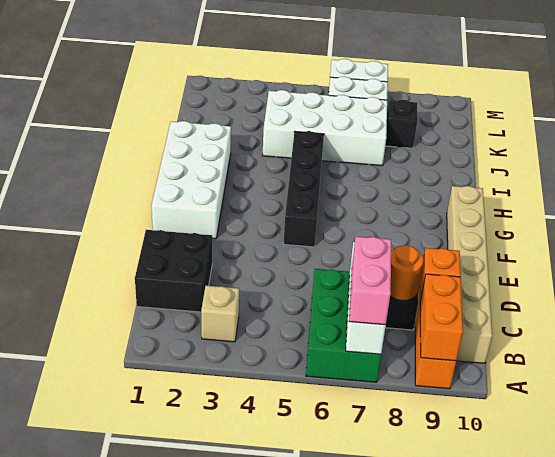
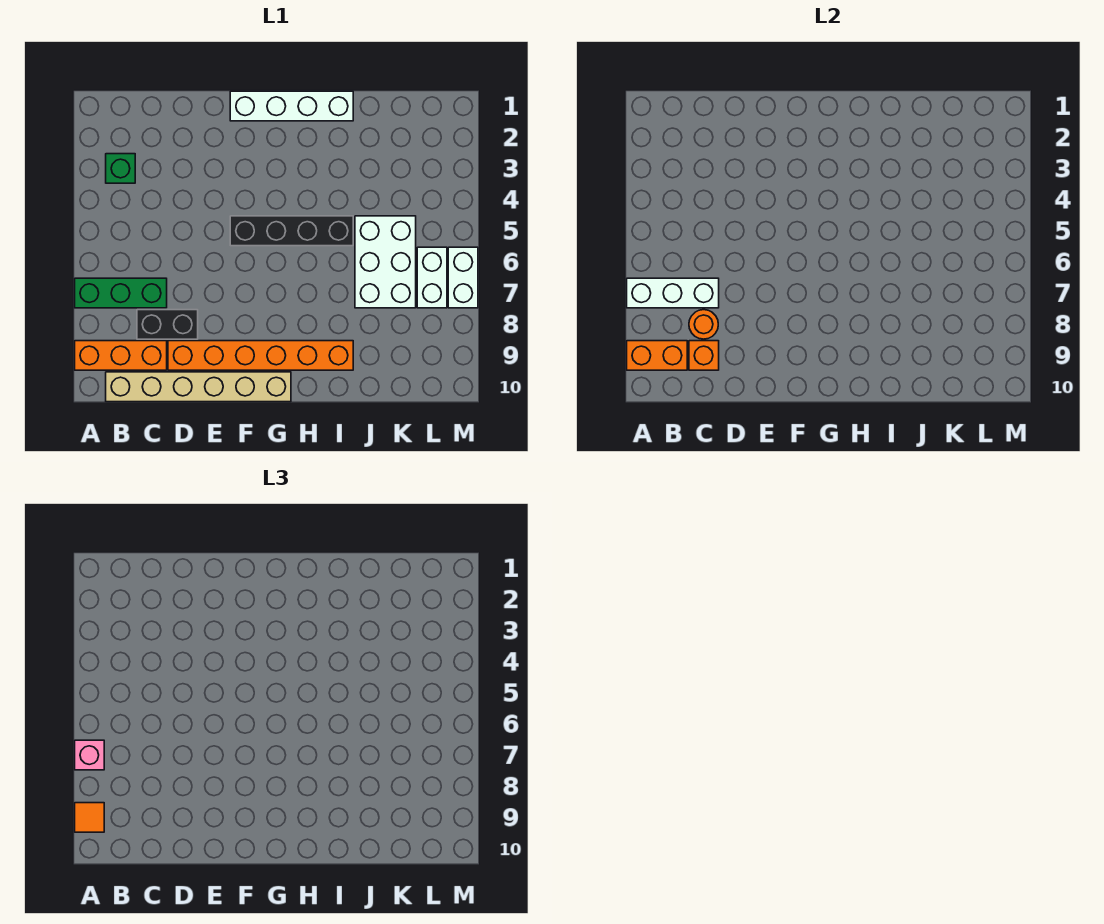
green brick A6:C7 level 1 -> green brick A7:C7 level 1
pink brick A7:B7 level 3 -> pink brick A7 level 3
none -> orange tile A9 level 3
tan brick B3 level 1 -> green brick B3 level 1
black brick C1:D2 level 1 -> none
none -> orange brick D9:I9 level 1
white brick F1:I2 level 1 -> white brick F1:I1 level 1
white brick J4:K7 level 1 -> white brick J5:K7 level 1
black brick K8 level 1 -> none

